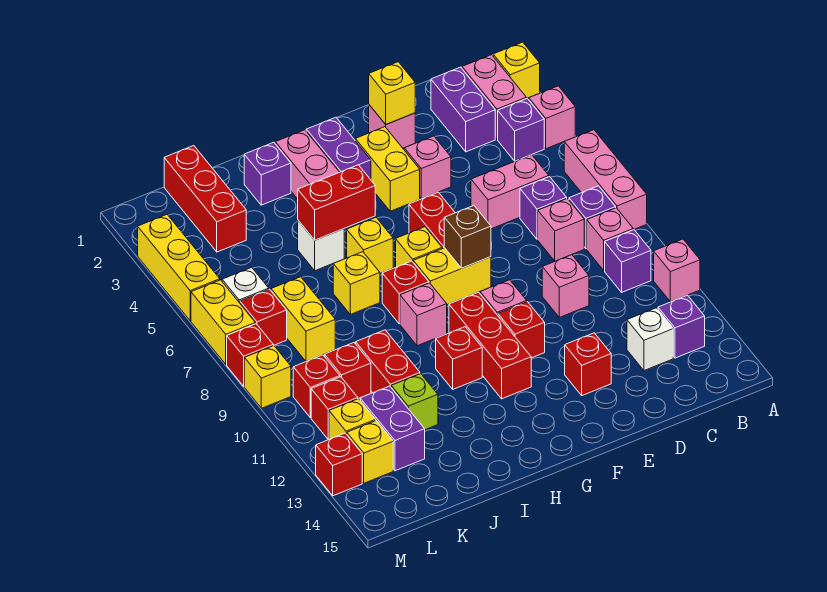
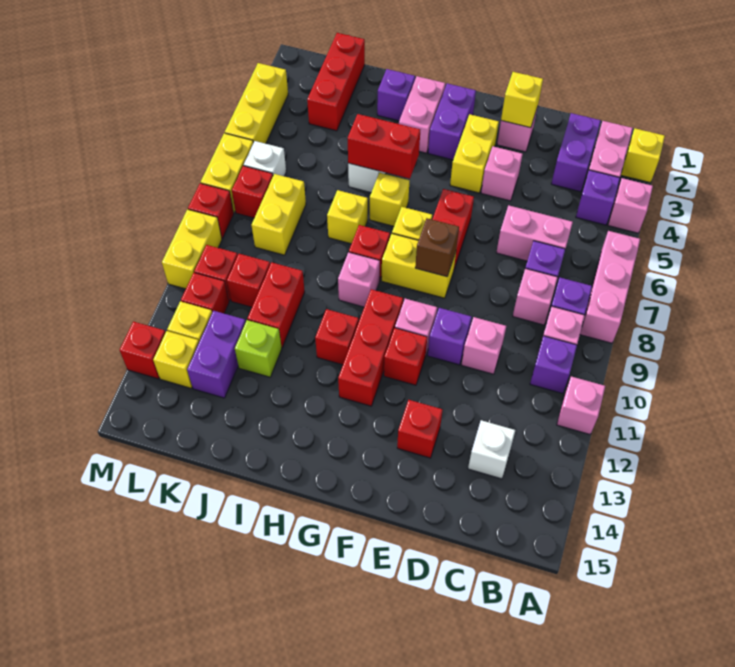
purple brick B13 level 1 -> purple brick E10 level 1
yellow brick M9 level 1 -> yellow brick M9:M10 level 1

